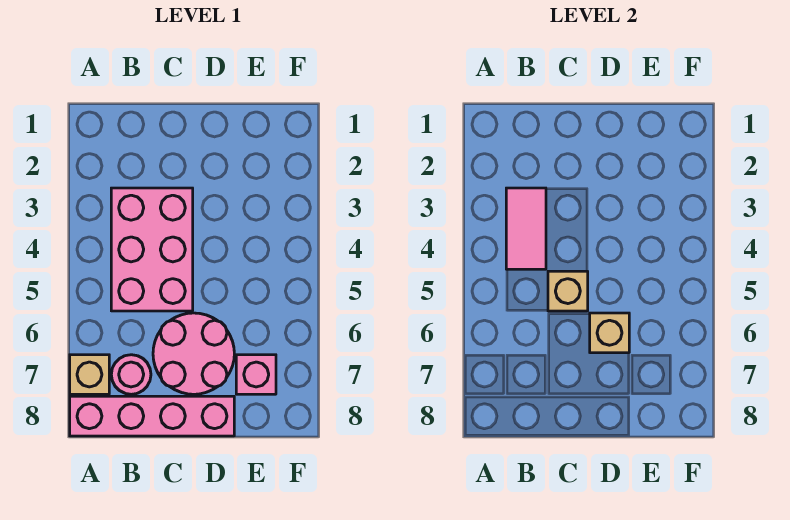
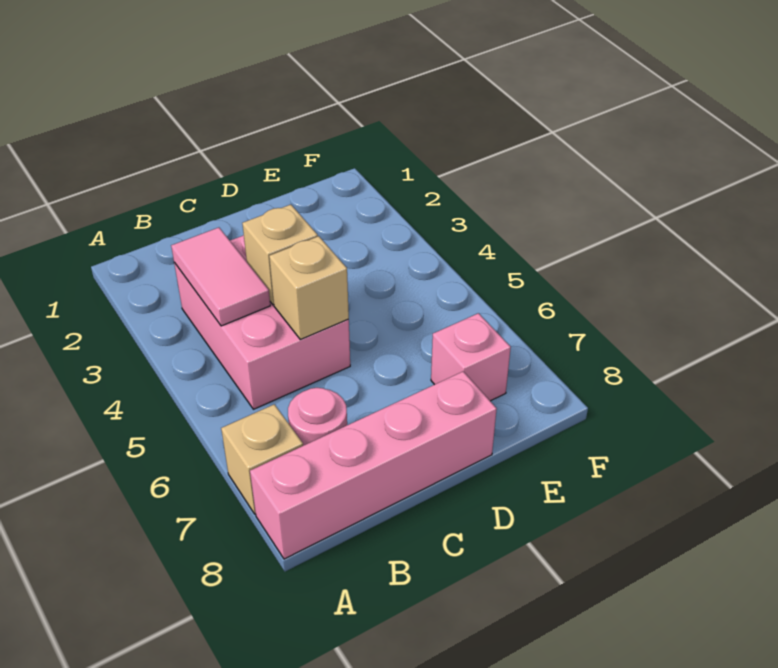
pink round brick C6:D7 level 1 -> none
tan brick D6 level 2 -> tan brick C4 level 2

